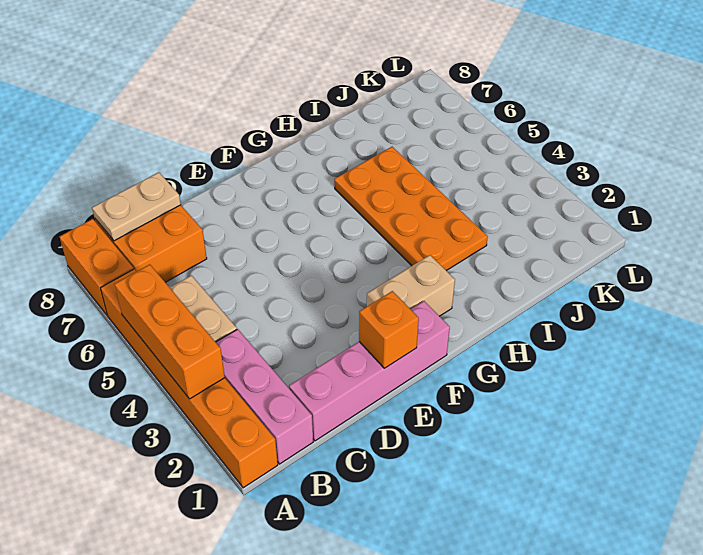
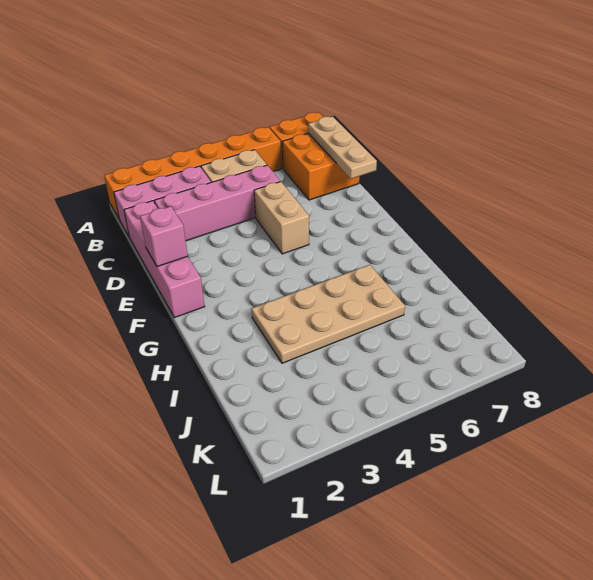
orange brick A3:A5 level 2 -> none
tan plate B8:C8 level 2 -> tan plate B8:D8 level 2
none -> pink brick C2:C5 level 1
orange brick E1 level 2 -> pink brick E1 level 2
tan brick F2:G2 level 1 -> tan brick D5:E5 level 1
orange plate H3:I6 level 1 -> tan plate H3:I6 level 1

